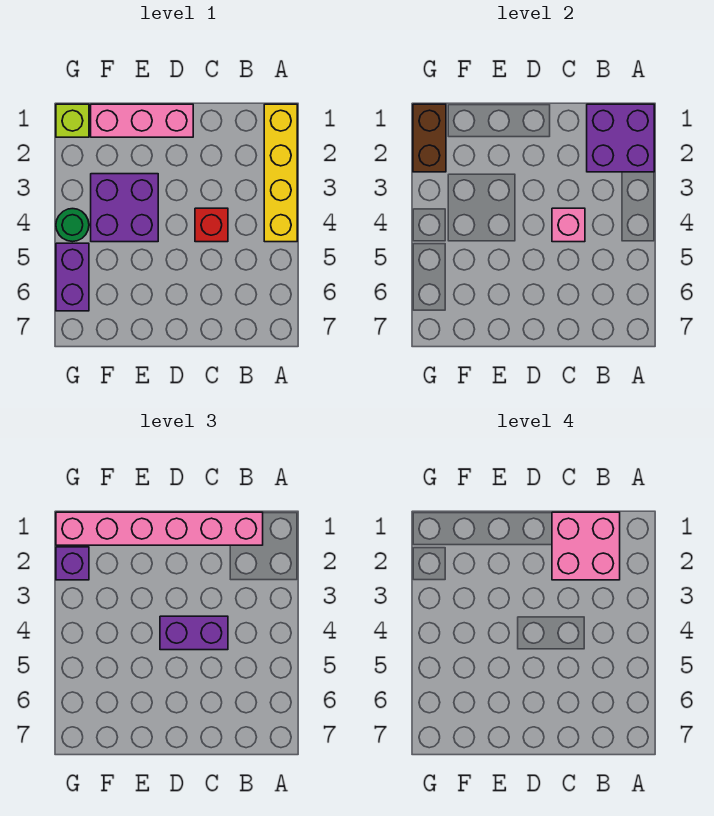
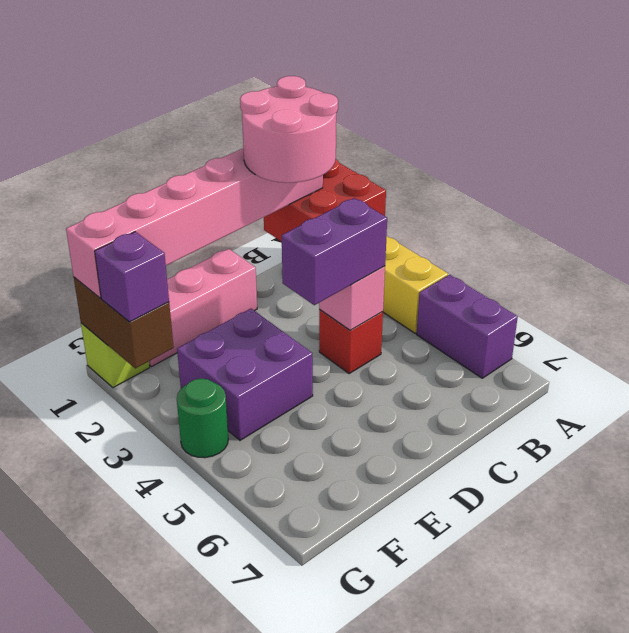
purple brick A1:B2 level 2 -> red brick A1:B2 level 2
pink brick B1:C2 level 4 -> pink round brick B1:C2 level 4
purple brick G5:G6 level 1 -> purple brick A5:A6 level 1

